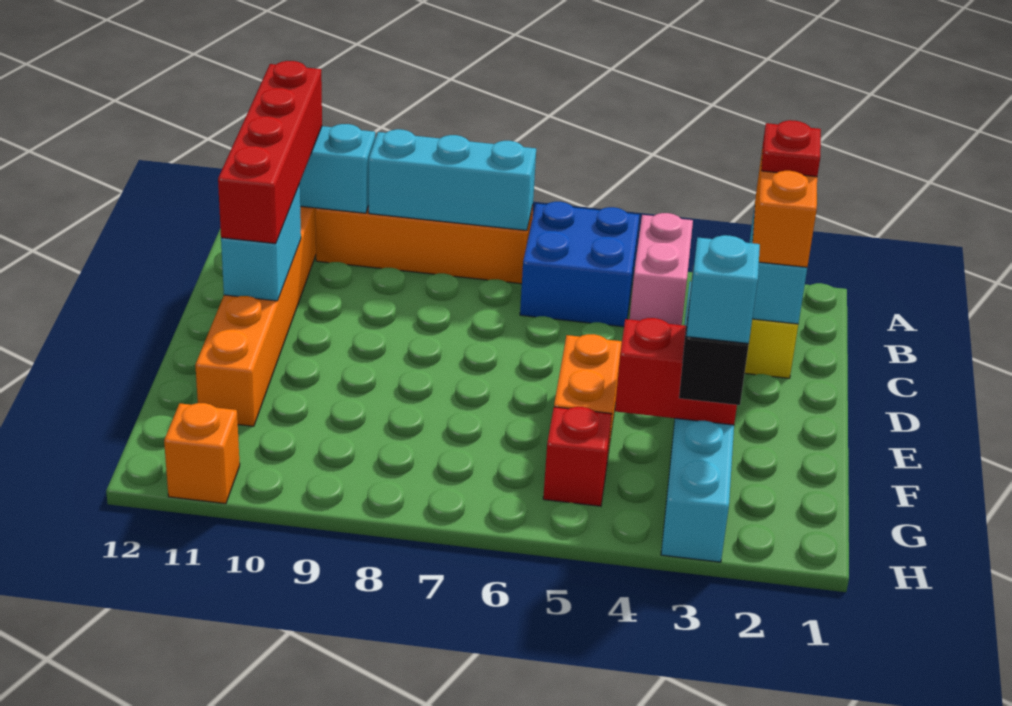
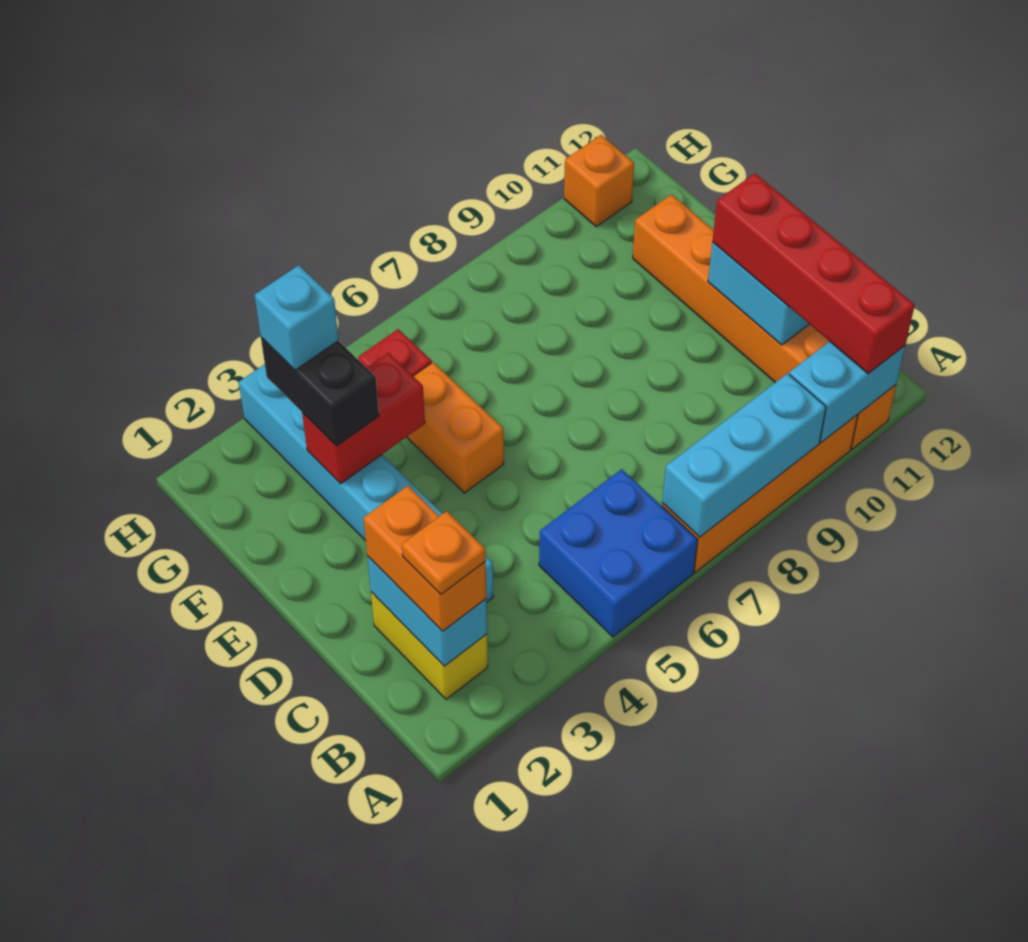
pink brick A4:B4 level 1 -> none
red plate B2 level 4 -> orange plate B2 level 4

